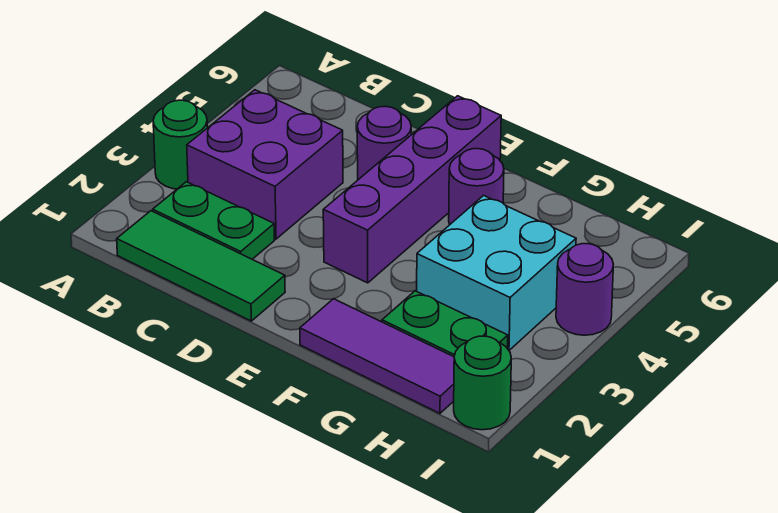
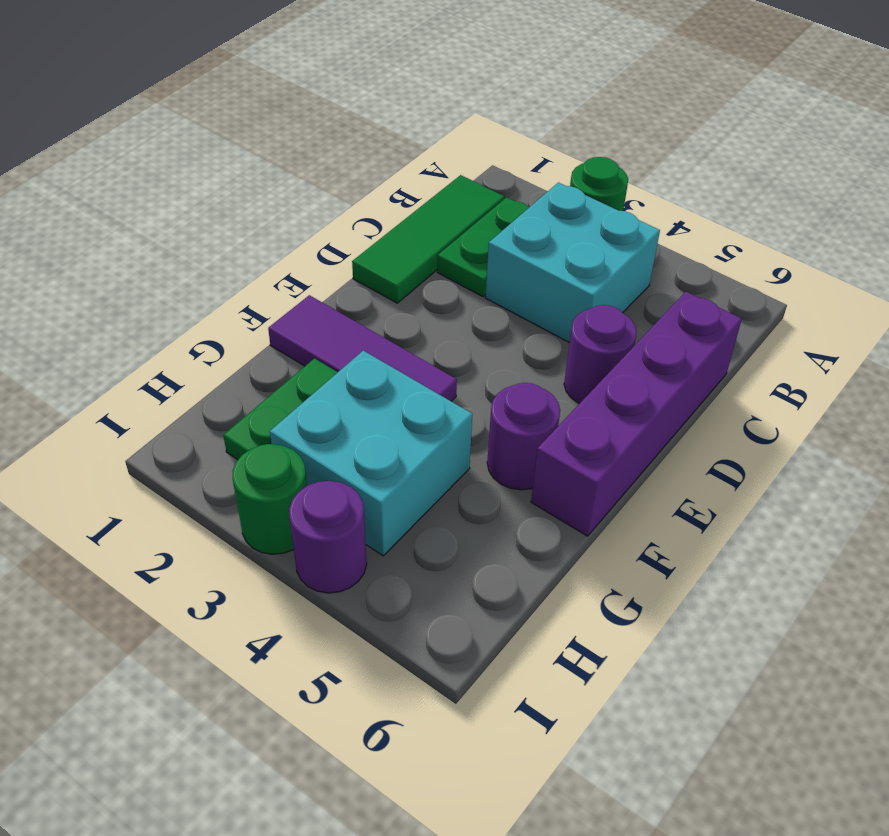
purple brick B3:C4 level 1 -> cyan brick B3:C4 level 1
purple brick E3:E6 level 1 -> purple brick C6:F6 level 1
purple tile F1:H1 level 1 -> purple tile F1:F3 level 1
green round brick I1 level 1 -> green round brick I3 level 1

